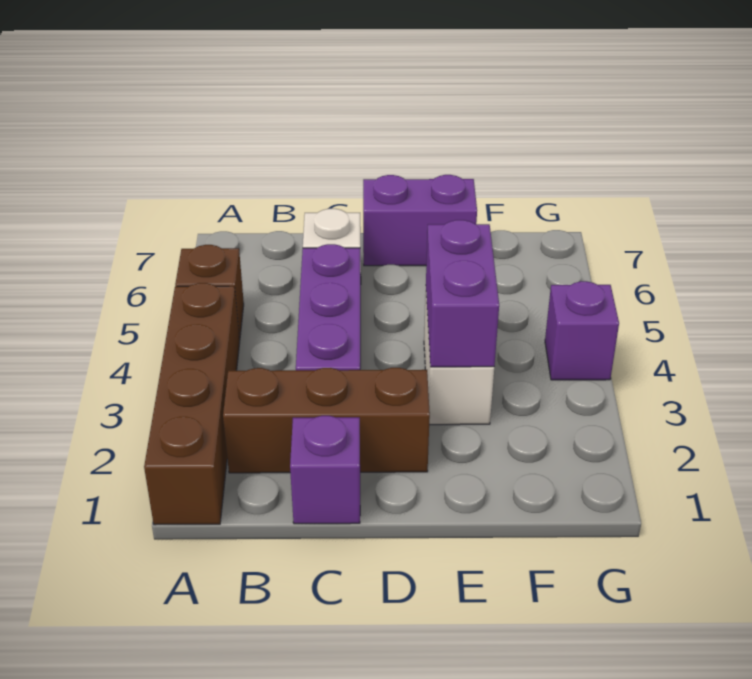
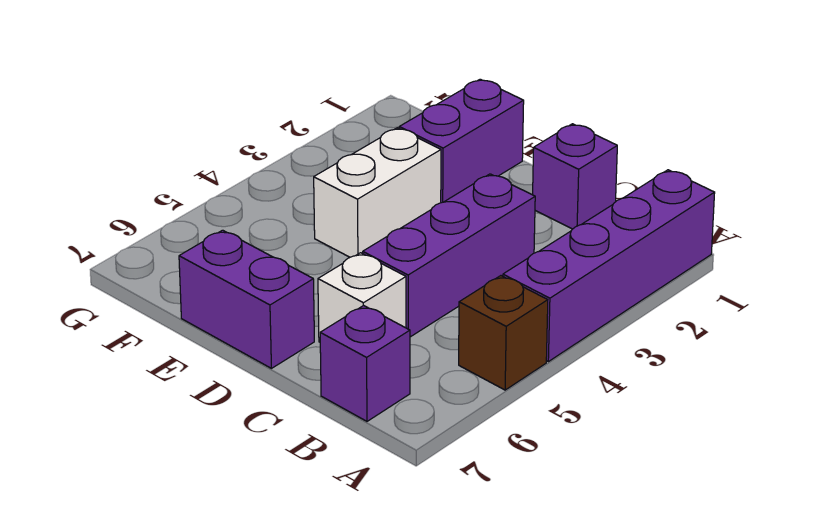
brown brick A1:A4 level 1 -> purple brick A1:A4 level 1
brown brick B2:D2 level 1 -> none
purple brick E3:E4 level 2 -> purple brick E1:E2 level 1
purple brick G4 level 1 -> purple brick B7 level 1

